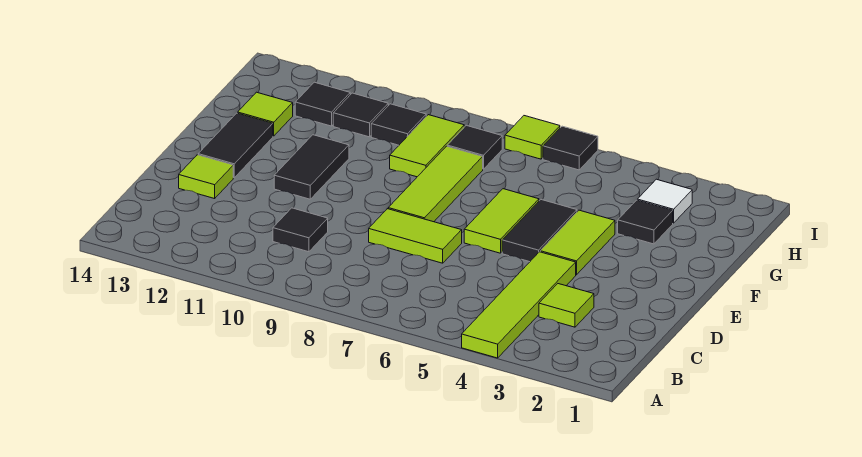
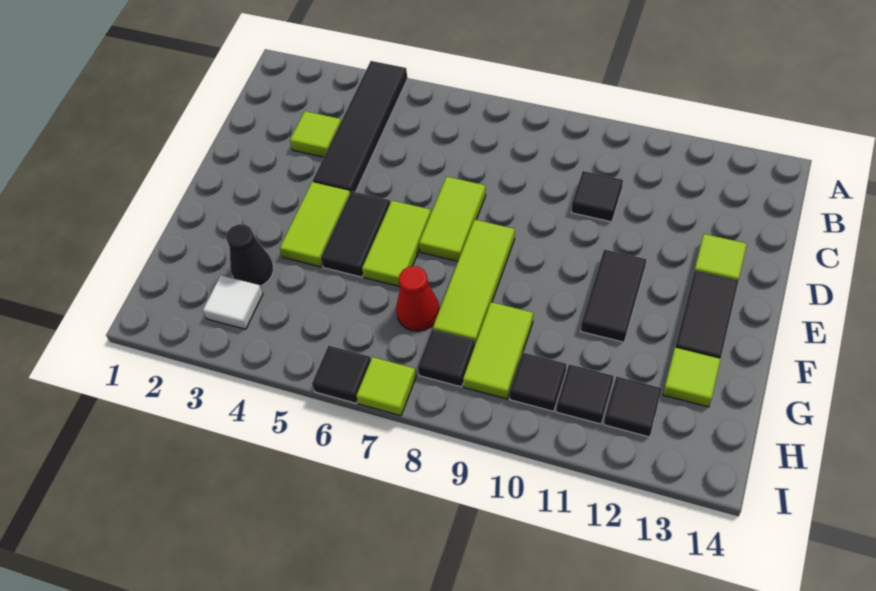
lime tile A4:D4 level 1 -> black tile A4:D4 level 1
lime tile D7:D8 level 1 -> lime tile D7:E7 level 1
black tile G3 level 1 -> black cone G3 level 1
none -> red cone G7 level 1

